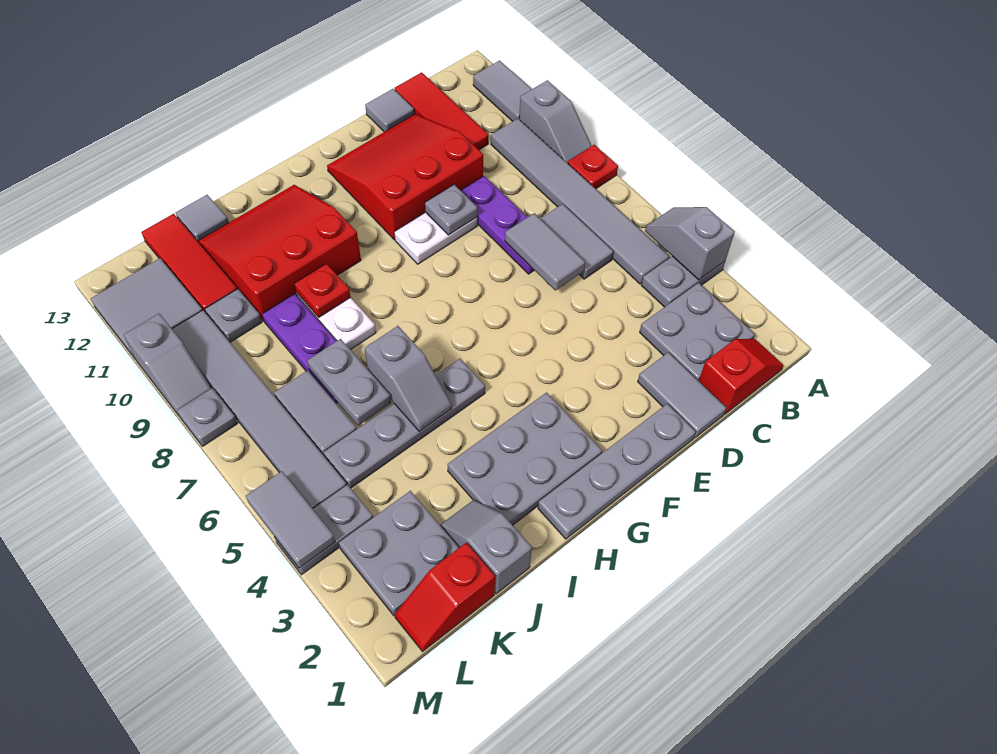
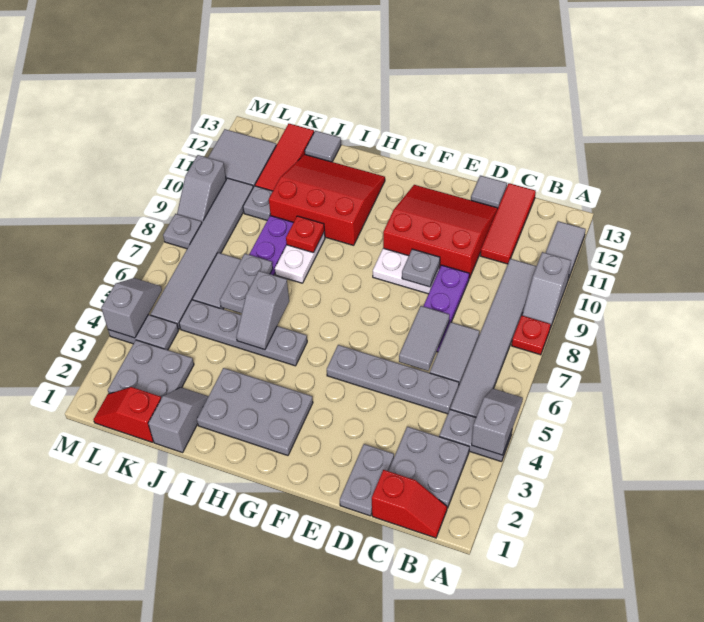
grey tile D1:D2 level 1 -> grey plate D1:D2 level 1
grey plate E1:H1 level 1 -> grey plate C5:F5 level 1
grey tile M4:M5 level 2 -> grey slope M4:M5 level 2 top 4

